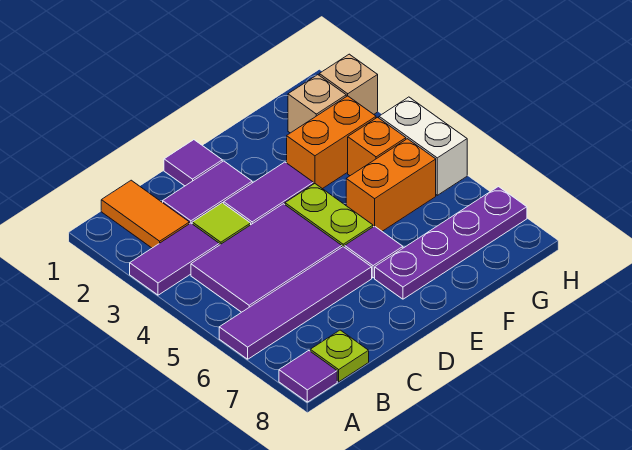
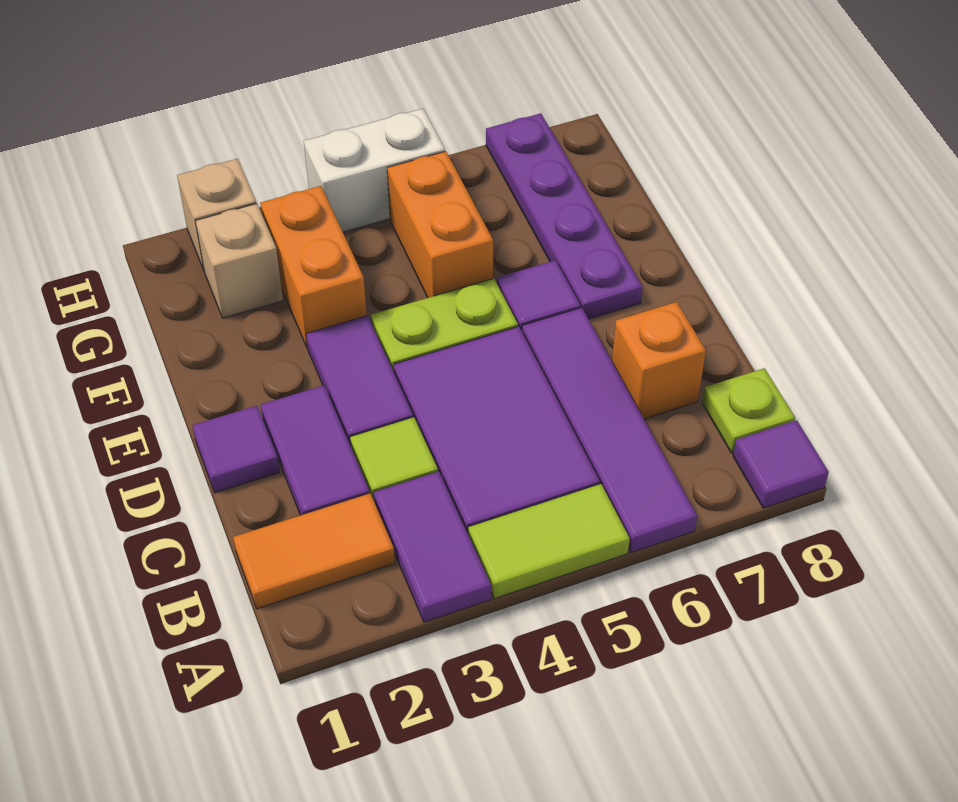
none -> lime tile A4:A5 level 1
orange brick G4 level 1 -> orange brick C7 level 1

